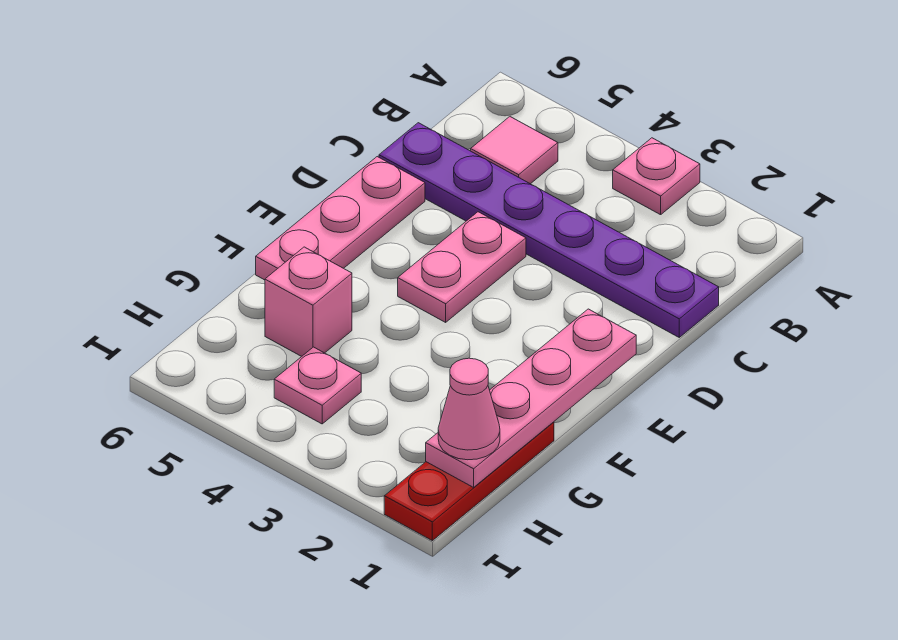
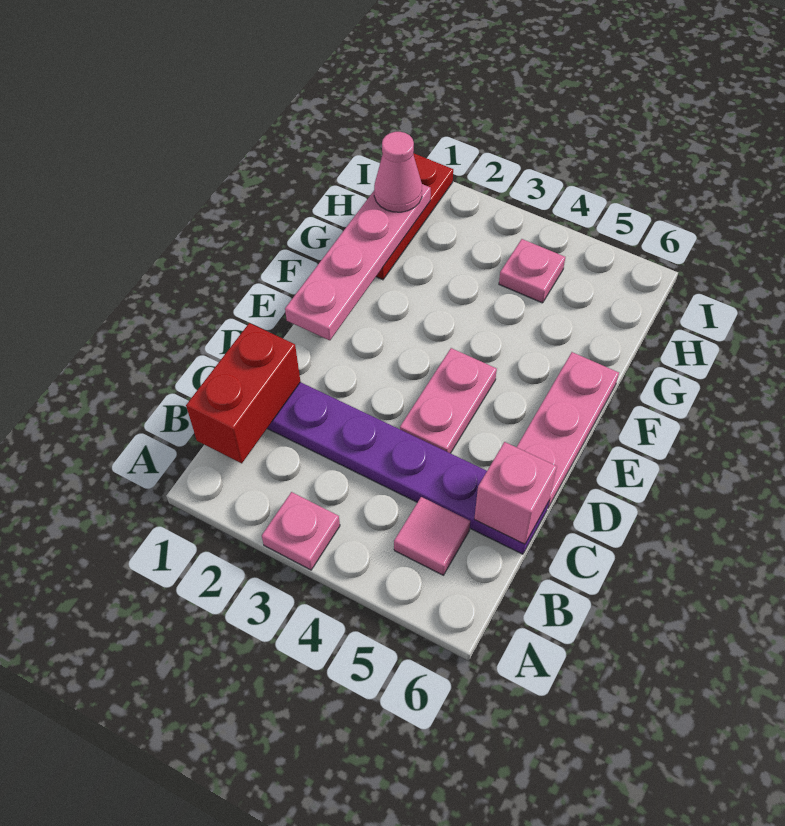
none -> red brick B1:C1 level 2
pink brick G5 level 1 -> pink brick C6 level 2

